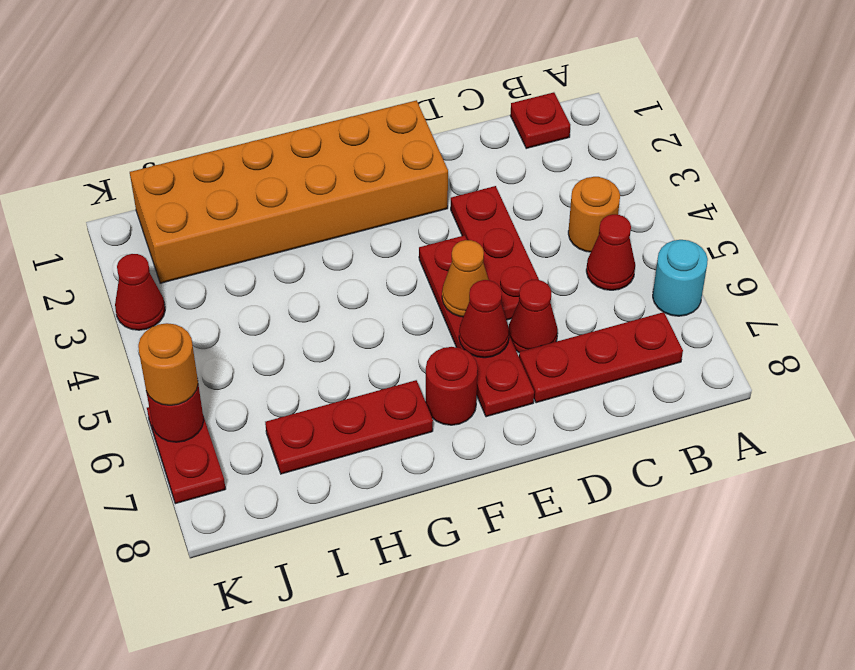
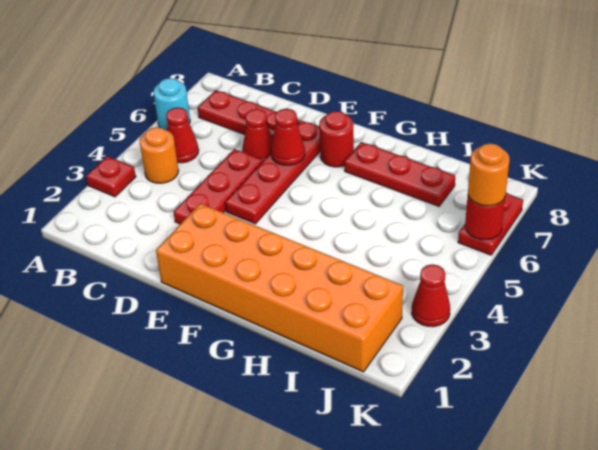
red plate B1 level 1 -> red plate A3 level 1
orange cone E5 level 2 -> none

